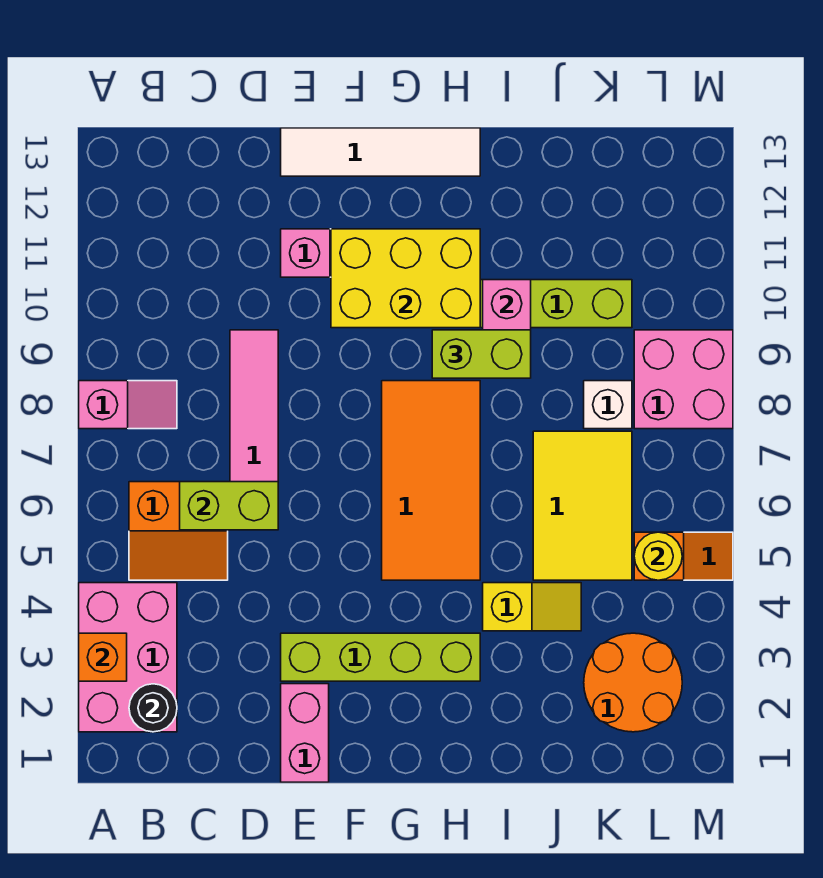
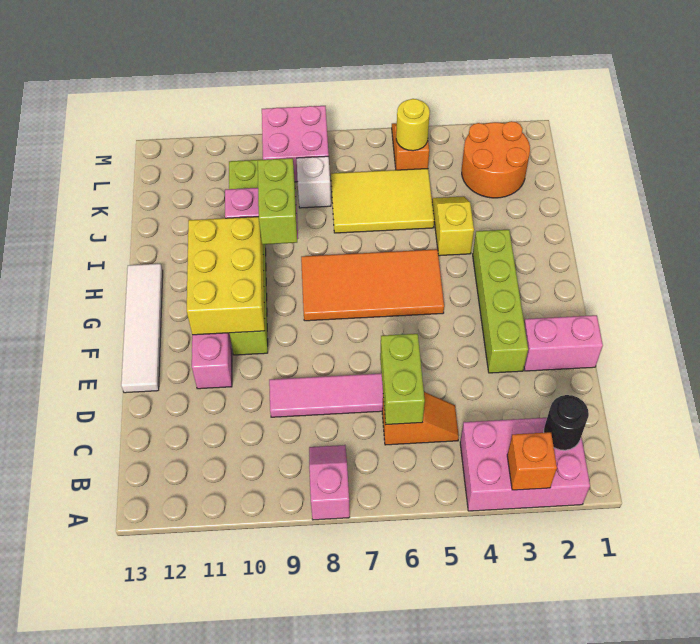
orange slope B5:C6 level 1 top 6 -> orange slope C5:C6 level 1 top 6

